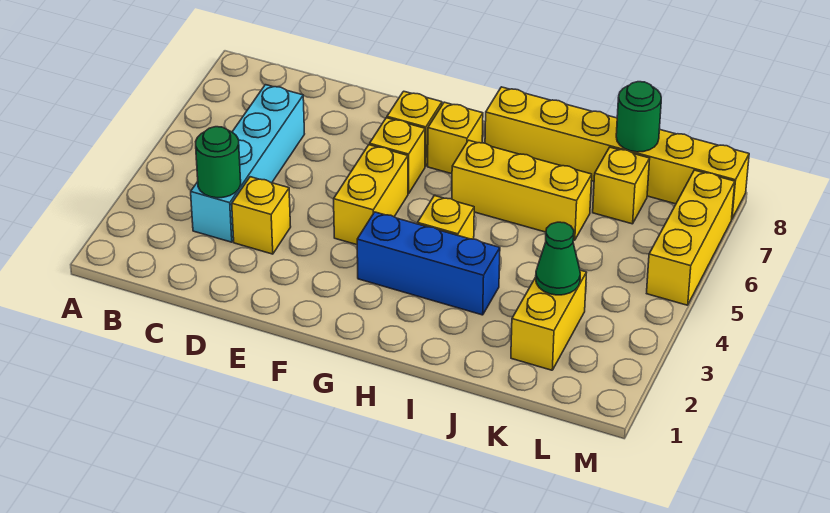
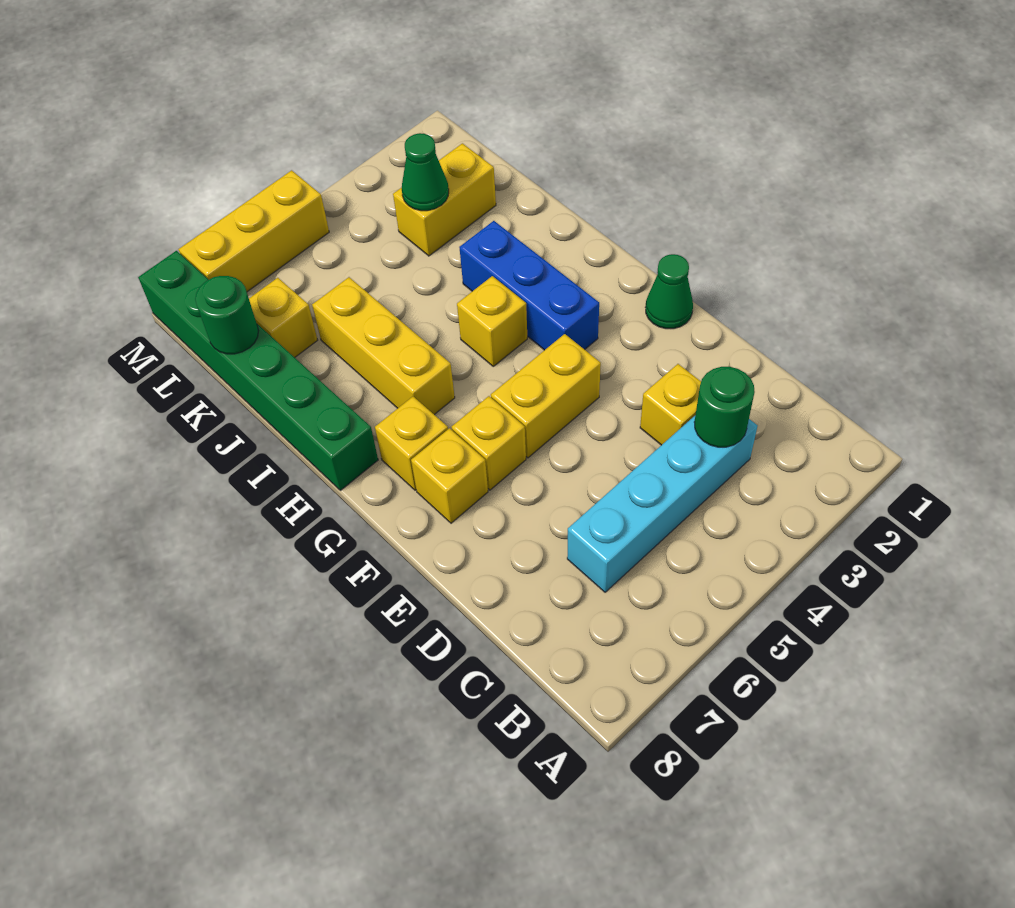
none -> green cone F1 level 1
yellow brick H8:M8 level 1 -> green brick H8:M8 level 1

